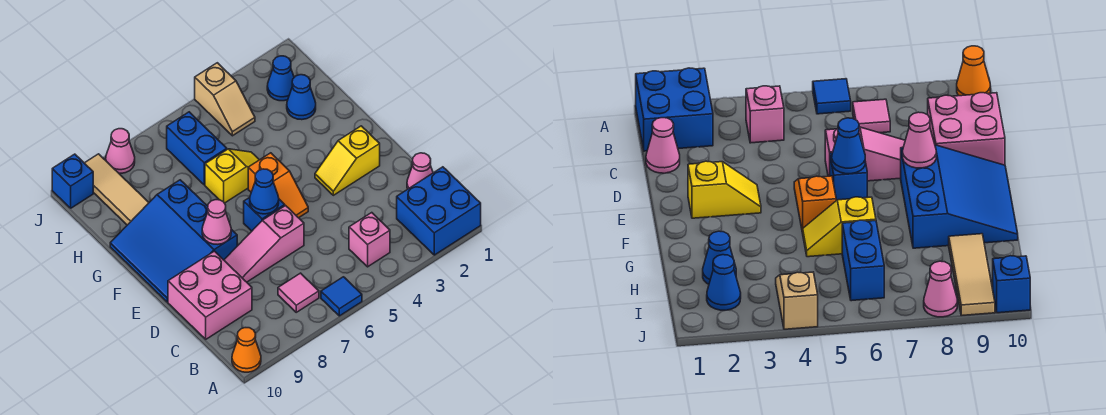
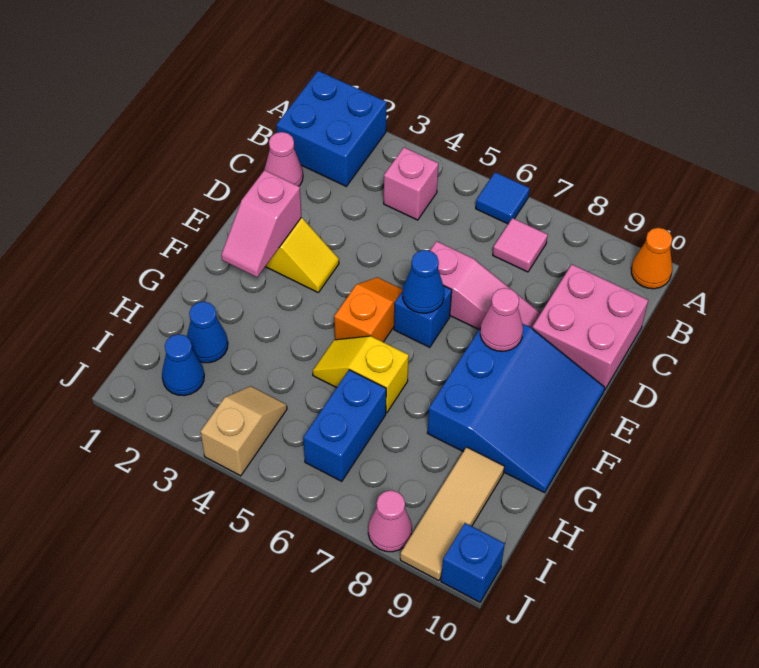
none -> pink slope E2:F2 level 2 top E

